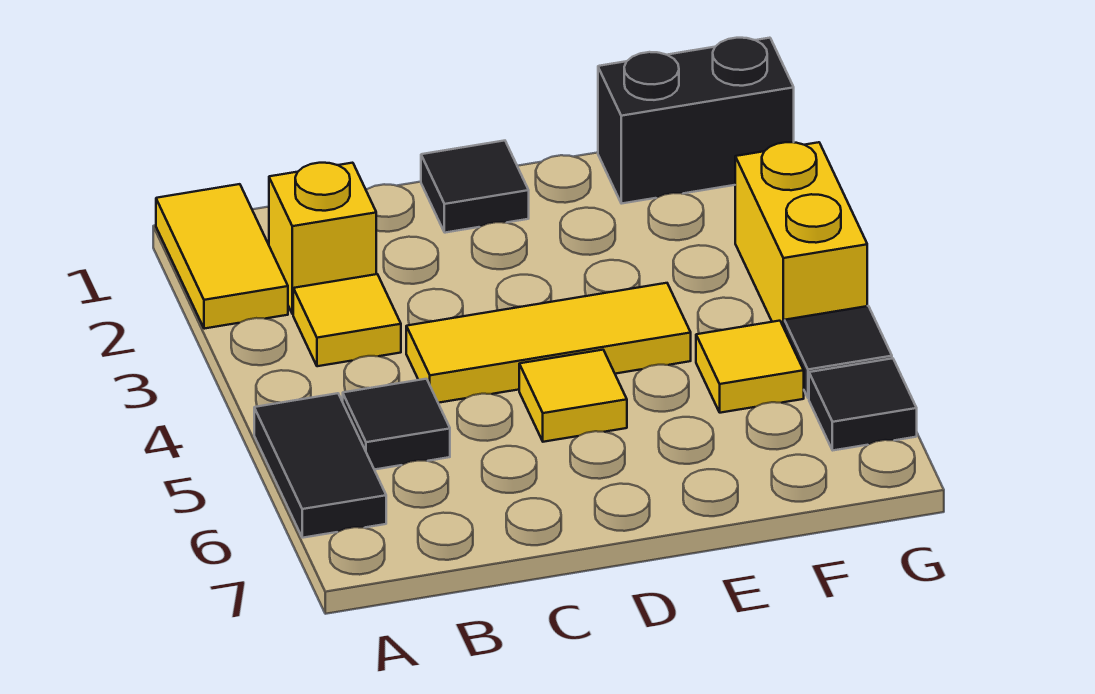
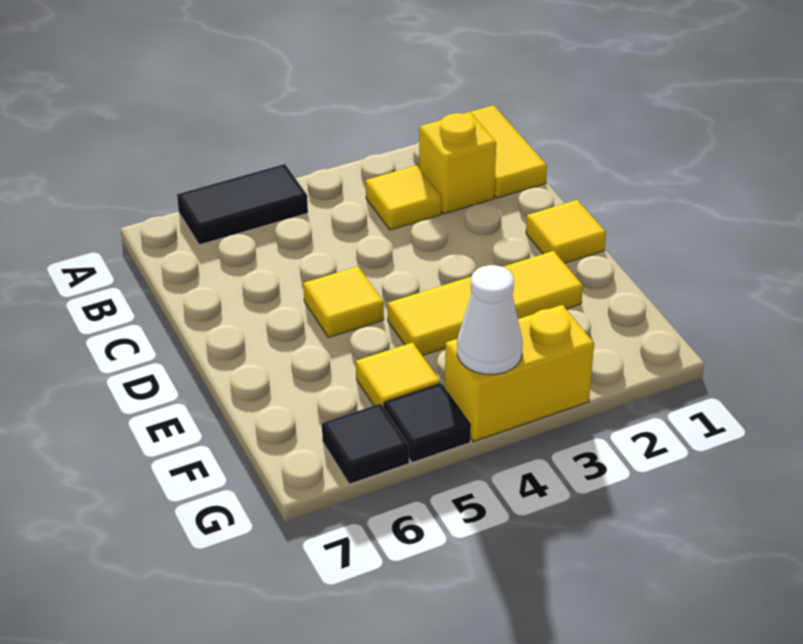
yellow tile A1:A2 level 1 -> yellow tile A1:B1 level 1
black tile B5 level 1 -> none
yellow tile C4:E4 level 1 -> yellow tile E2:E4 level 1
black tile D1 level 1 -> yellow tile D1 level 1
black brick F1:G1 level 1 -> none
none -> white cone G4 level 2

